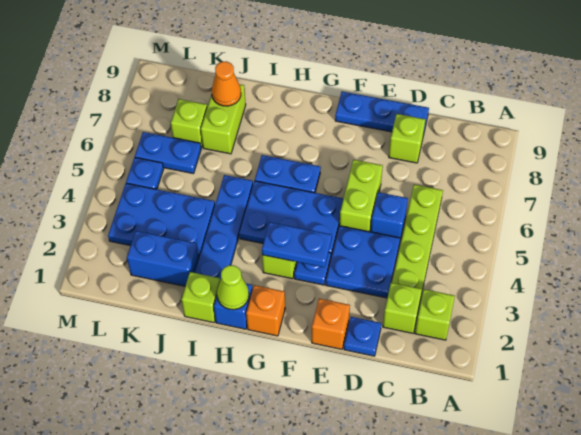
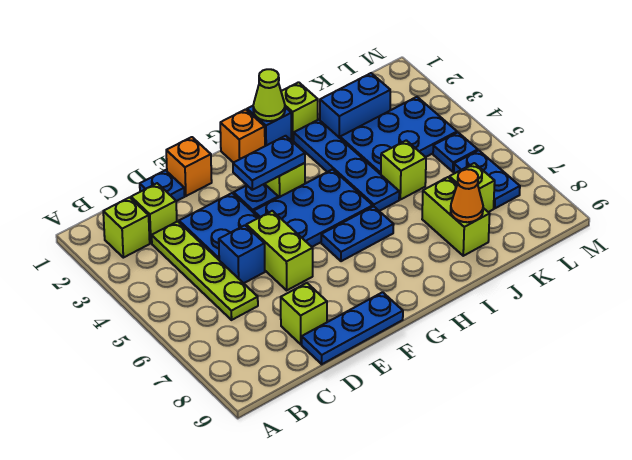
none -> lime brick J5 level 1
blue plate K6:L6 level 1 -> blue plate L6:L7 level 1

